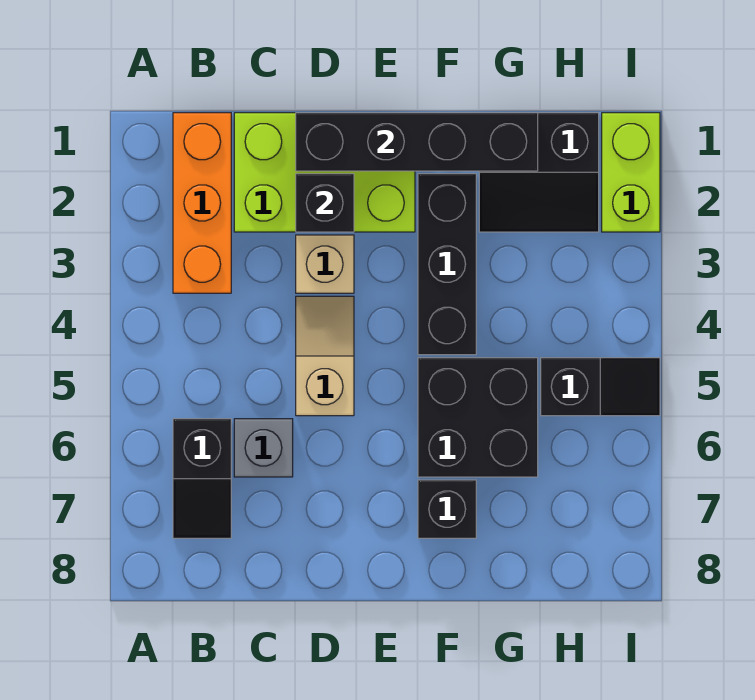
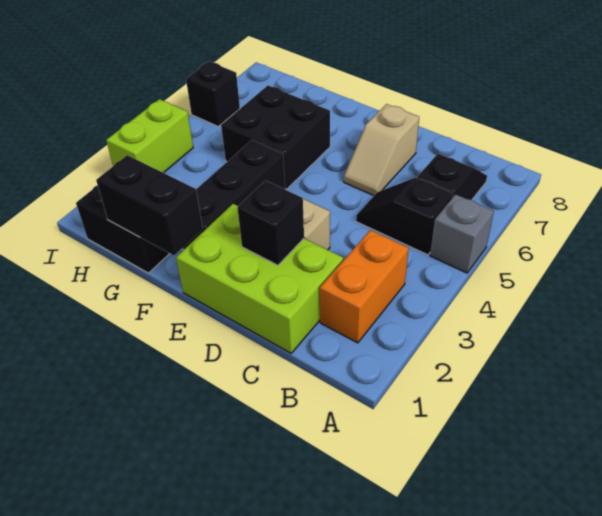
orange brick B1:B3 level 1 -> orange brick B2:B3 level 1
grey brick C6 level 1 -> grey brick A5 level 1
black brick D1:G1 level 2 -> black brick F1:G1 level 2
tan slope D4:D5 level 1 top 5 -> tan slope D6:D7 level 1 top 7
black brick F7 level 1 -> black brick I6 level 1
black slope H5:I5 level 1 top H -> black slope B5:C5 level 1 top B
lime brick I1:I2 level 1 -> lime brick I3:I4 level 1

